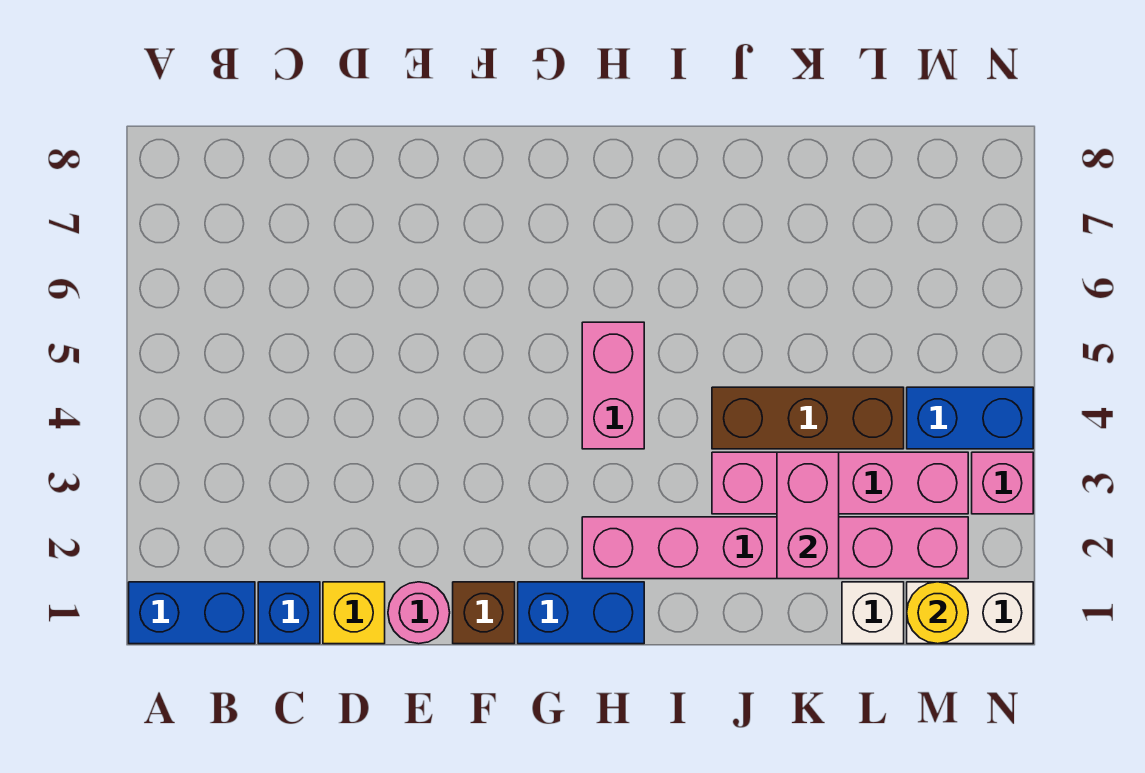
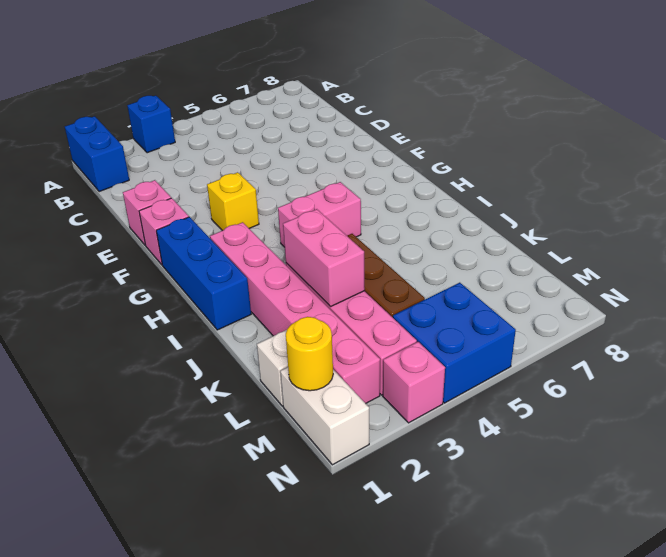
blue brick C1 level 1 -> blue brick A3 level 1
yellow brick D1 level 1 -> yellow brick F3 level 1
pink round brick E1 level 1 -> pink brick E1 level 1
brown brick F1 level 1 -> pink brick F1 level 1
blue brick G1:H1 level 1 -> blue brick G1:I1 level 1
pink brick K2:K3 level 2 -> pink brick J3:K3 level 2
blue brick M4:N4 level 1 -> blue brick M4:N5 level 1

